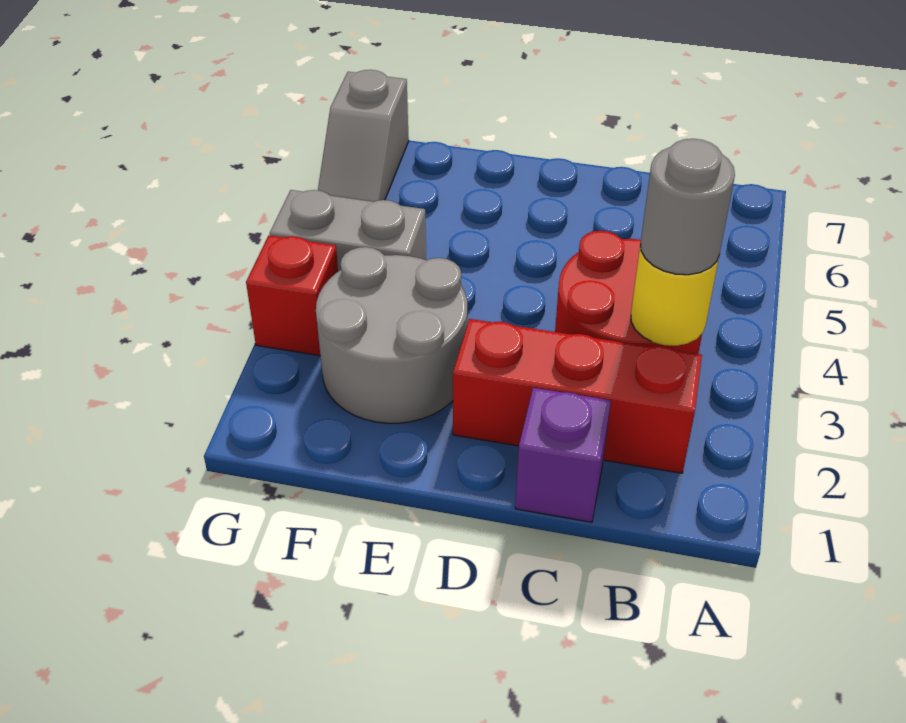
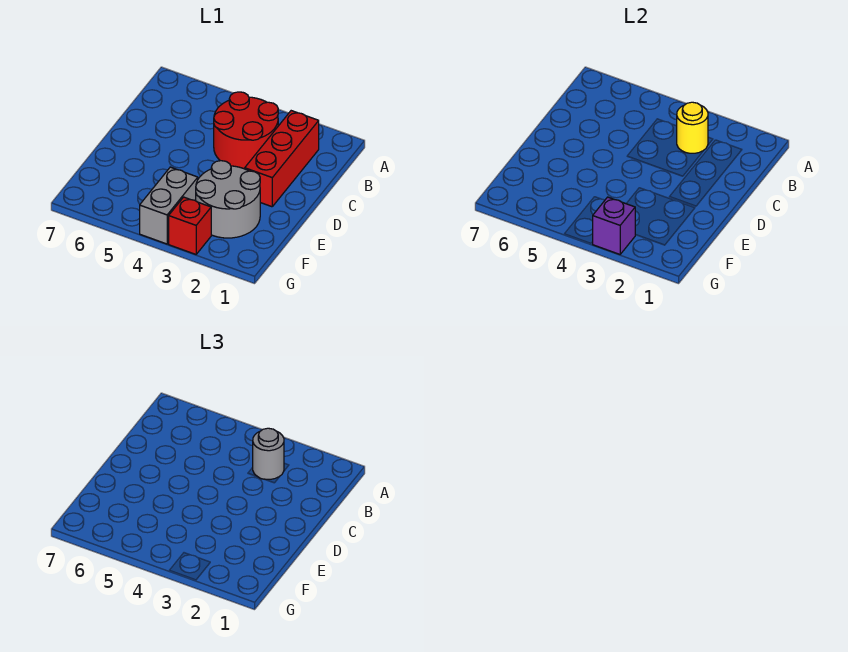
purple brick C1 level 1 -> purple brick G3 level 2
grey slope G6:G7 level 1 top 7 -> none

